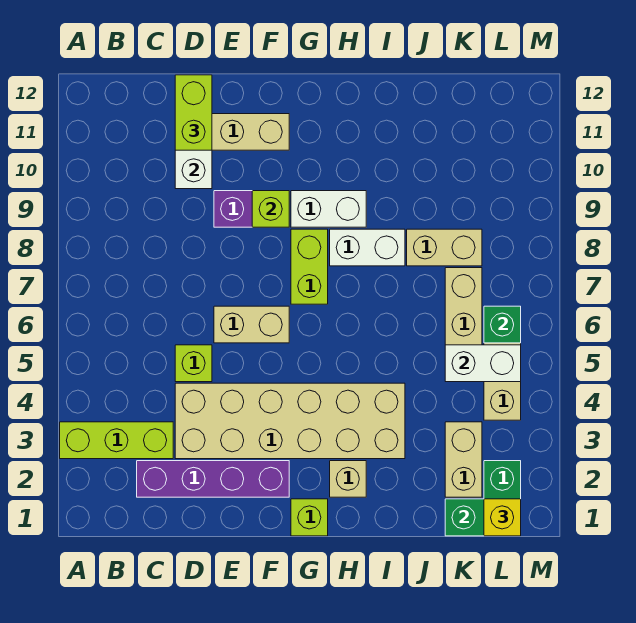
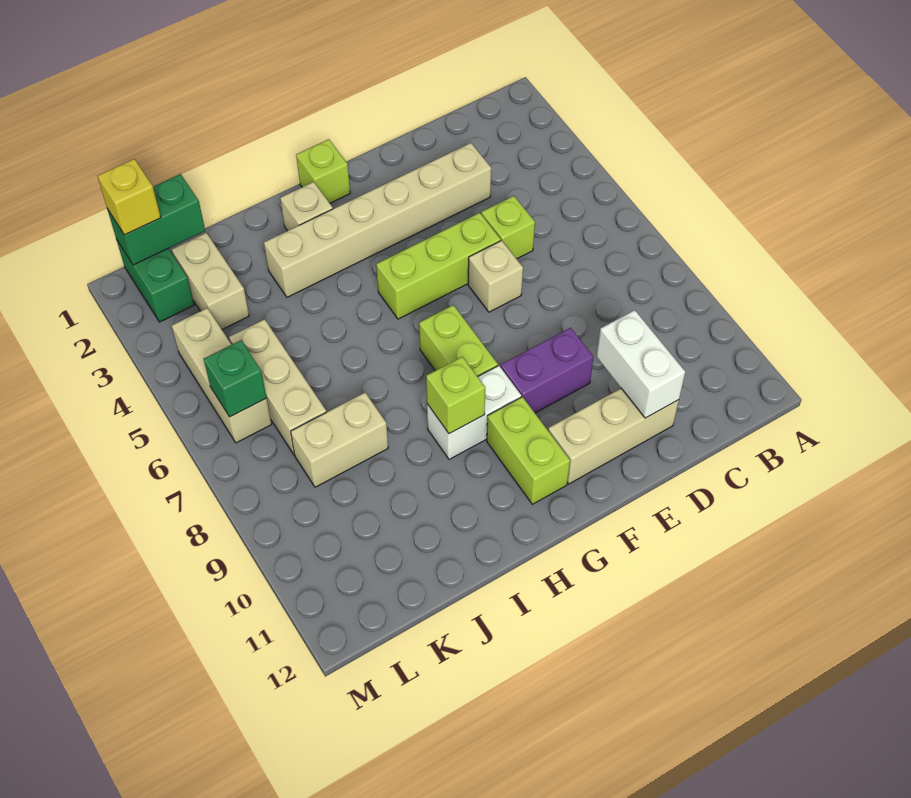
lime brick A3:C3 level 1 -> lime brick E5:G5 level 1
purple brick C2:F2 level 1 -> none
tan brick D3:I4 level 1 -> tan brick D3:I3 level 1
lime brick D11:D12 level 3 -> lime brick G10:G11 level 1
tan brick E6:F6 level 1 -> tan brick E6 level 1
lime brick F9 level 2 -> lime brick H9 level 2
white brick H8:I8 level 1 -> none
white brick K5:L5 level 2 -> none

